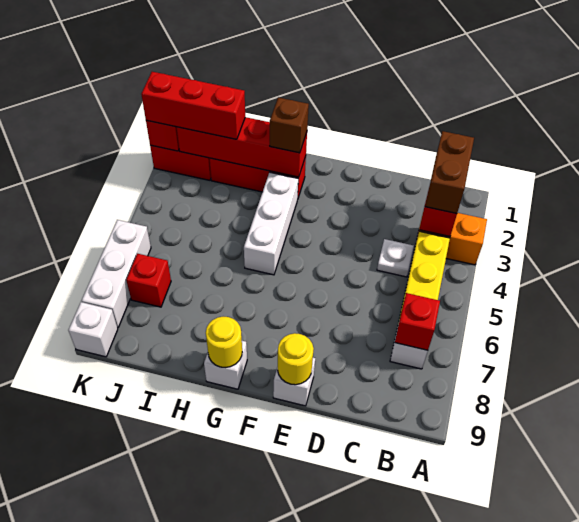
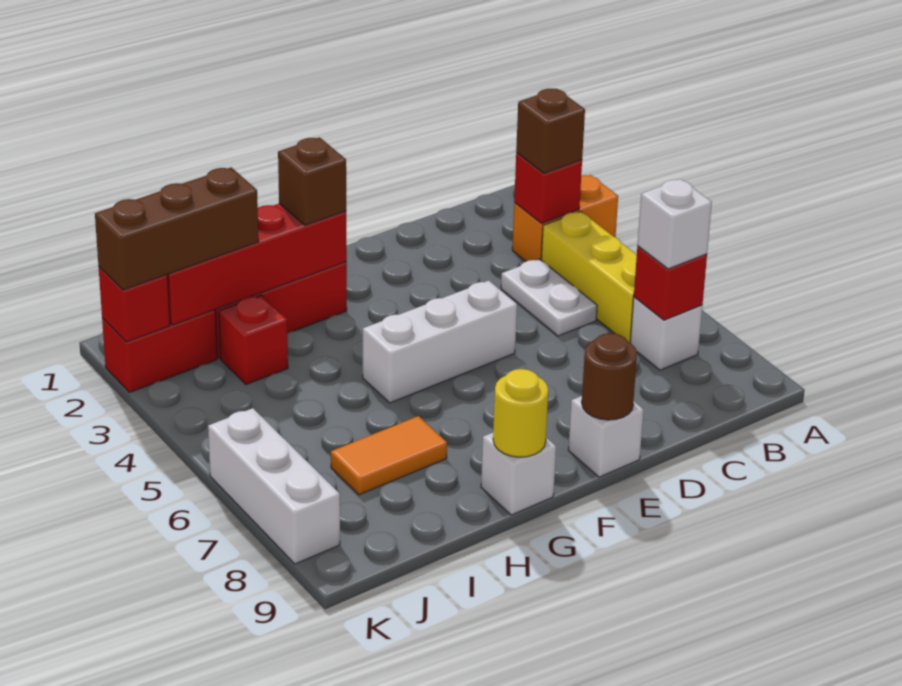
brown brick B2:B3 level 3 -> brown brick B3 level 3
white plate C4 level 1 -> white plate C4:C5 level 1
yellow round brick E9 level 2 -> brown round brick E9 level 2
white brick G3:G5 level 1 -> white brick E5:G5 level 1
none -> orange tile H7:I7 level 1
red brick I2:K2 level 3 -> brown brick I2:K2 level 3
red brick J7 level 1 -> red brick I3 level 1
white brick K9 level 1 -> white brick B7 level 3

